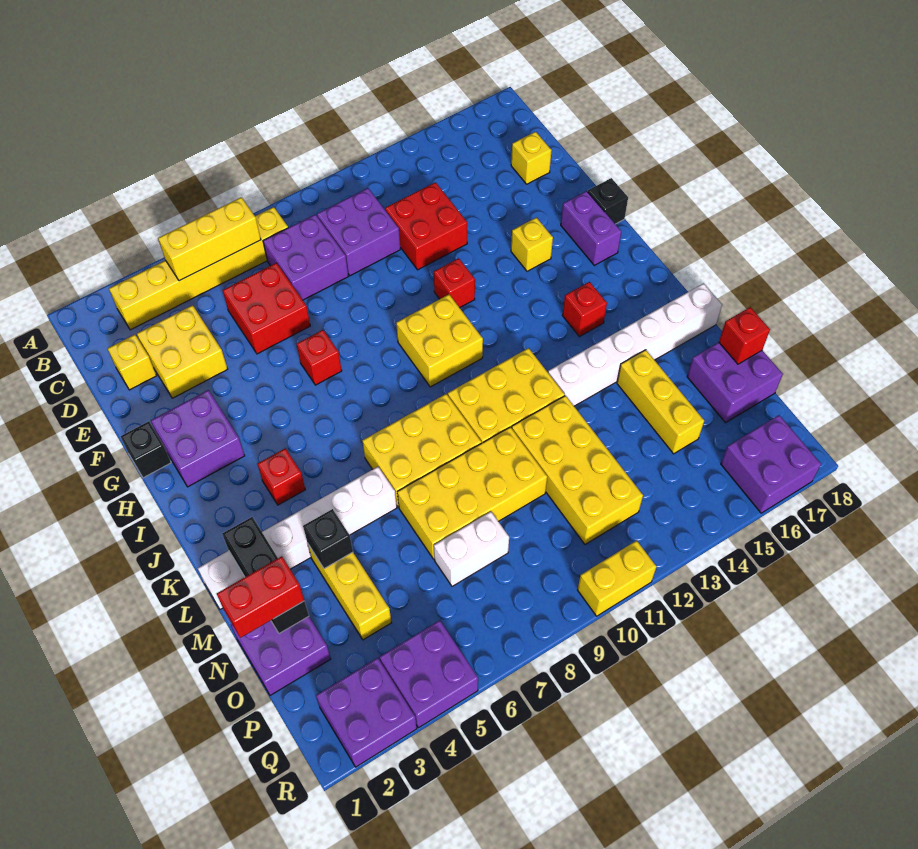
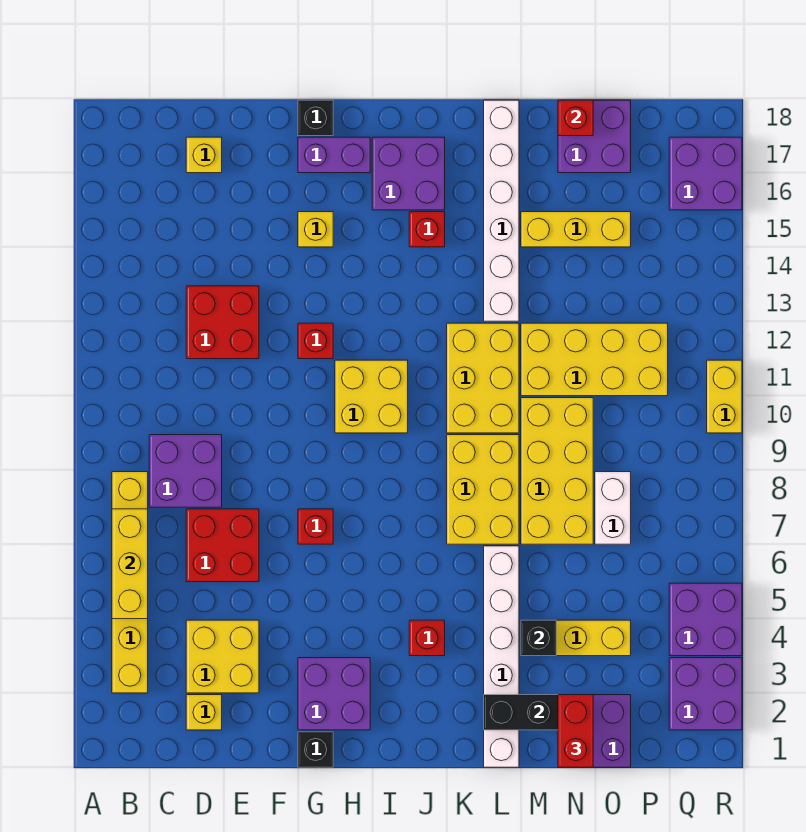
purple brick C10:D11 level 1 -> purple brick I16:J17 level 1

